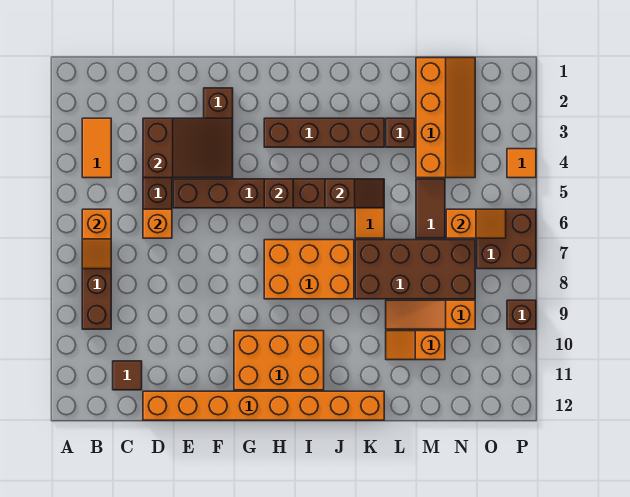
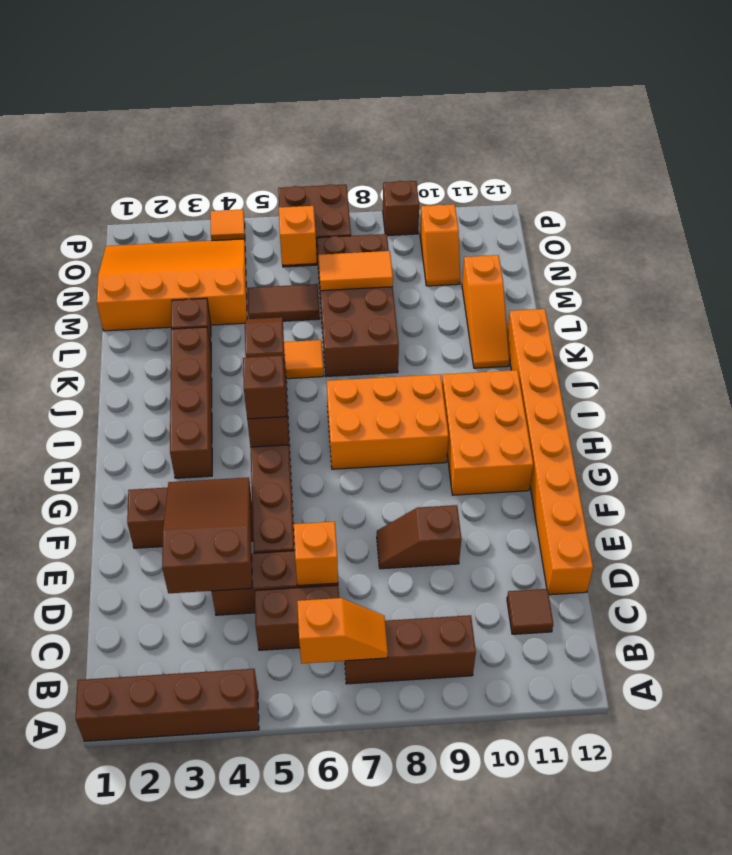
none -> brown brick A1:A4 level 1
orange tile B3:B4 level 1 -> orange tile M7:M8 level 2
none -> brown brick C5:C6 level 1
none -> brown slope E8:E9 level 1 top 9
none -> brown brick H5 level 3
orange brick H7:J8 level 1 -> orange brick H7:I9 level 1
orange slope L9:N9 level 1 top N -> orange slope K11:M11 level 1 top M
orange slope L10:M10 level 1 top M -> orange slope N10:O10 level 1 top O
orange slope M1:N4 level 1 top M -> orange slope M1:O4 level 1 top M

